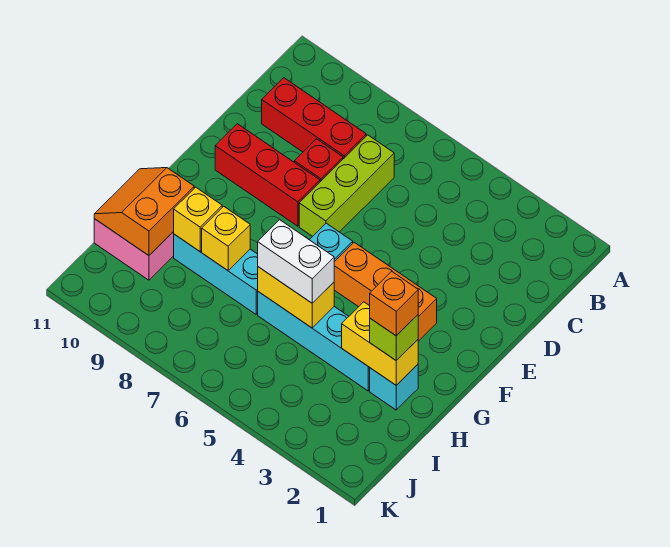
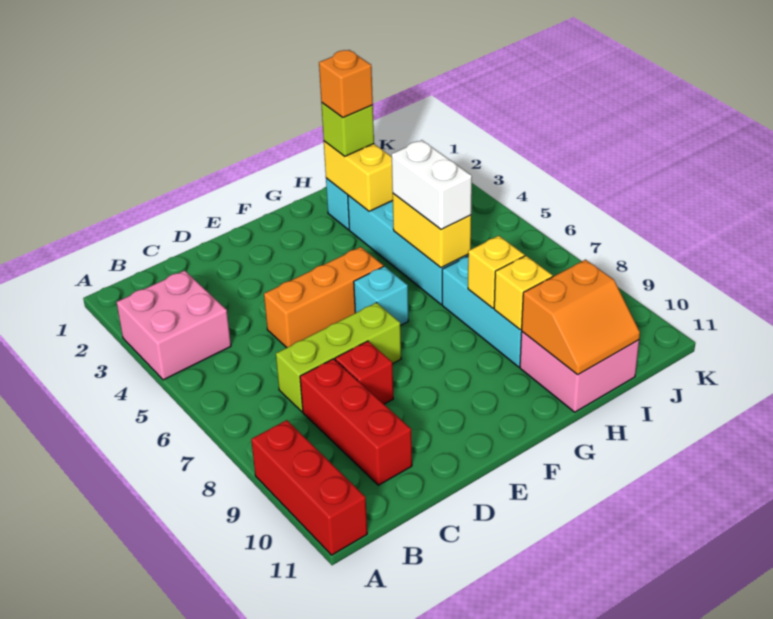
none -> pink brick A3:B4 level 1
red brick E8:E10 level 1 -> red brick A9:A11 level 1
orange brick F3:F5 level 1 -> orange brick D5:F5 level 1

